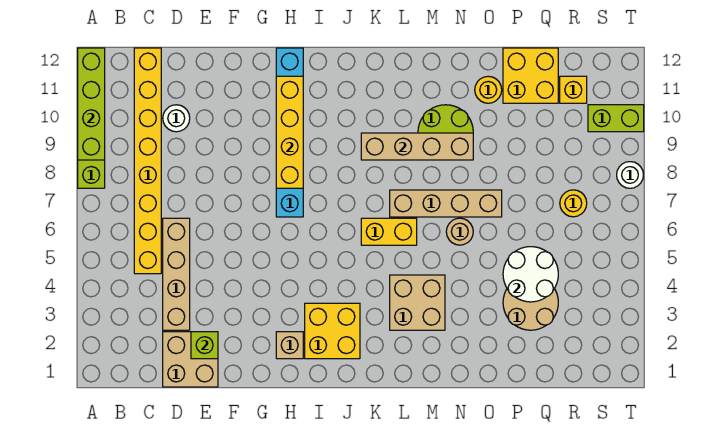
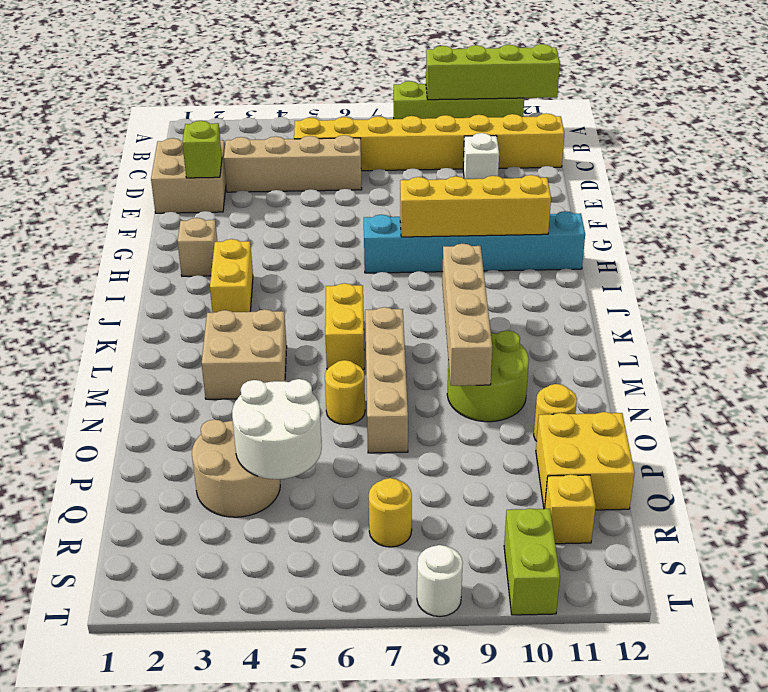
white round brick D10 level 1 -> white brick D10 level 1
yellow brick I2:J3 level 1 -> yellow brick I3:J3 level 1
tan round brick N6 level 1 -> yellow round brick N6 level 1

